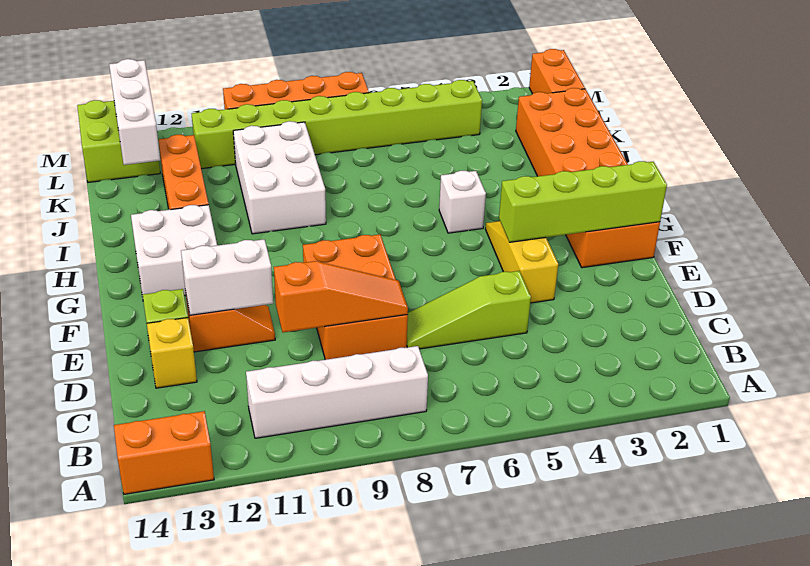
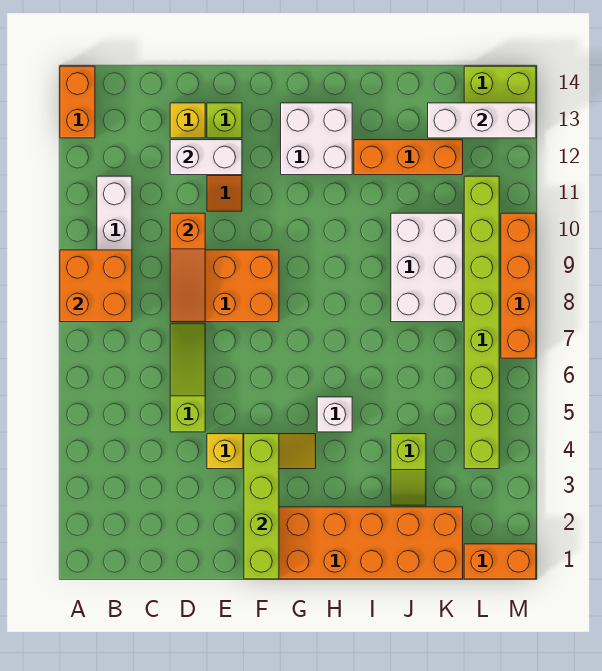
none -> orange brick A8:B9 level 2
white brick E11:E12 level 2 -> white brick D12:E12 level 2
white brick I9:K10 level 1 -> white brick J8:K10 level 1
none -> lime slope J3:J4 level 1 top 4

